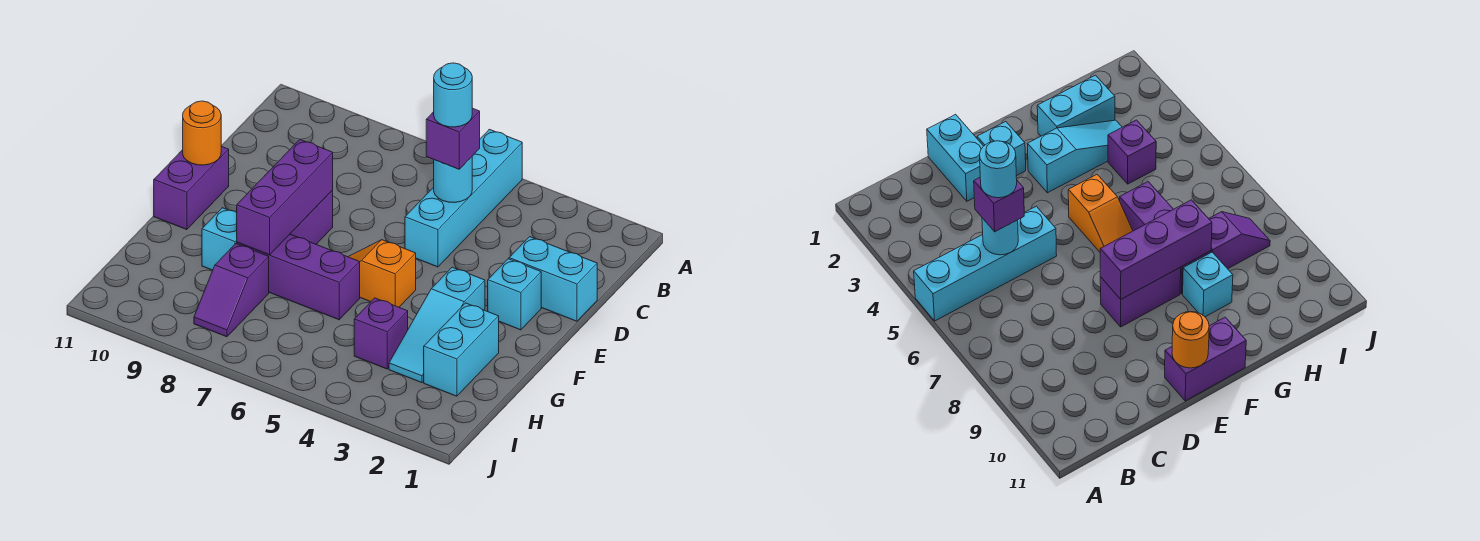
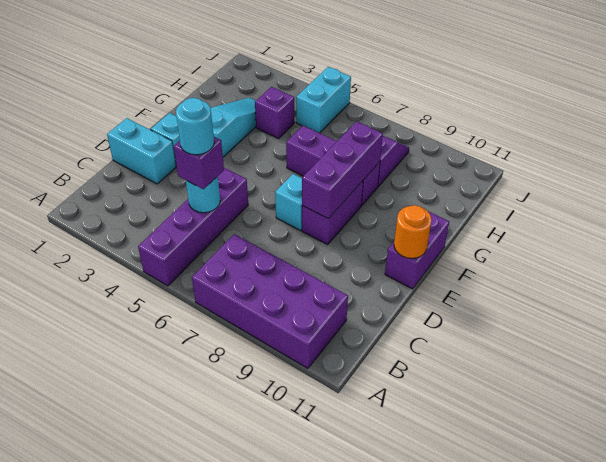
cyan brick A5:D5 level 1 -> purple brick A5:D5 level 1
none -> purple brick A7:B10 level 1
orange slope F5:F6 level 1 top 5 -> none
cyan brick G2:H2 level 1 -> cyan brick I5:J5 level 1
cyan brick G9 level 1 -> cyan brick E7 level 1

